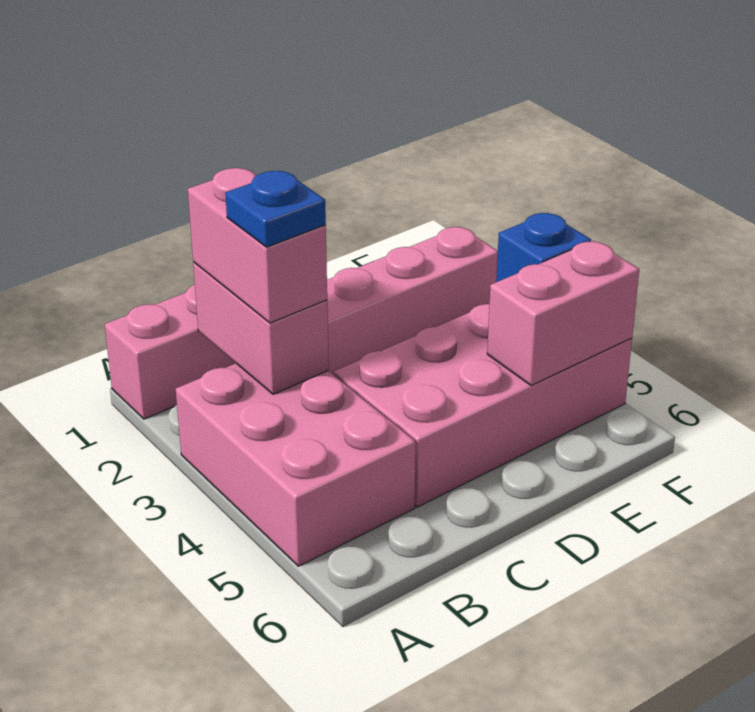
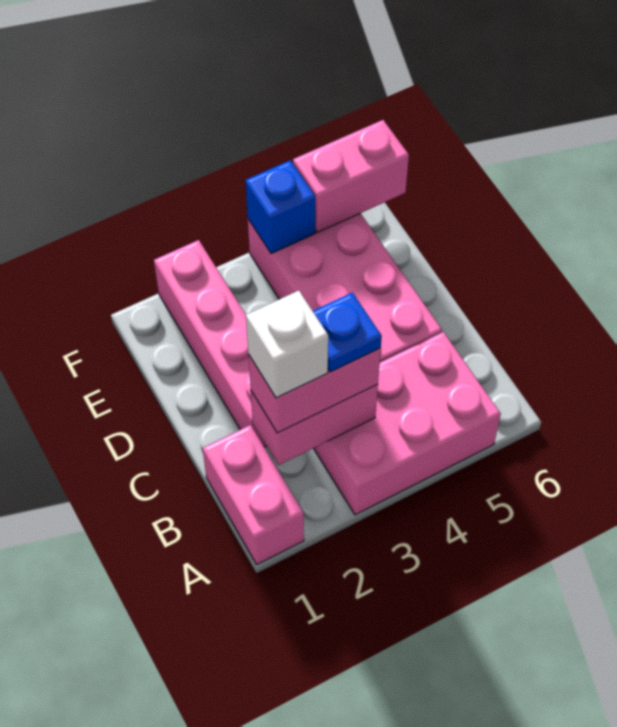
none -> white brick B2 level 4
pink brick E5:F5 level 2 -> pink brick F5:F6 level 2

